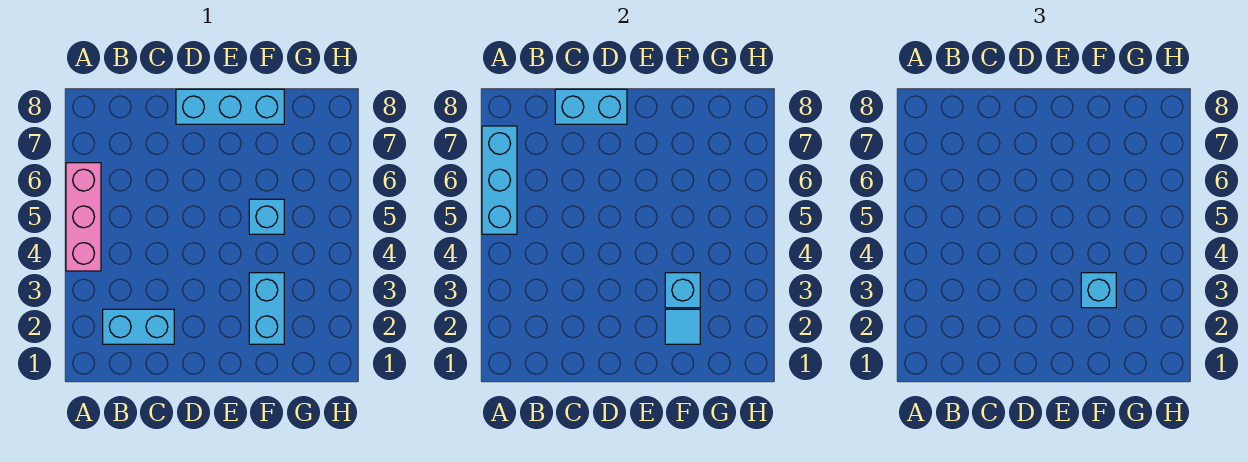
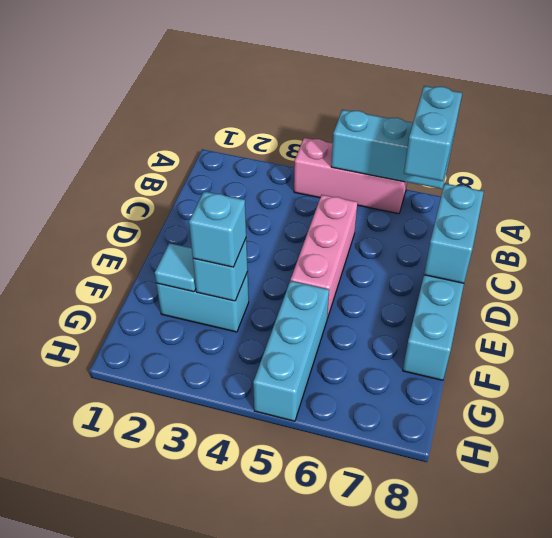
cyan brick B2:C2 level 1 -> cyan brick A7:B7 level 3
none -> pink brick C5:E5 level 1
cyan brick F5 level 1 -> cyan brick F5:H5 level 1

